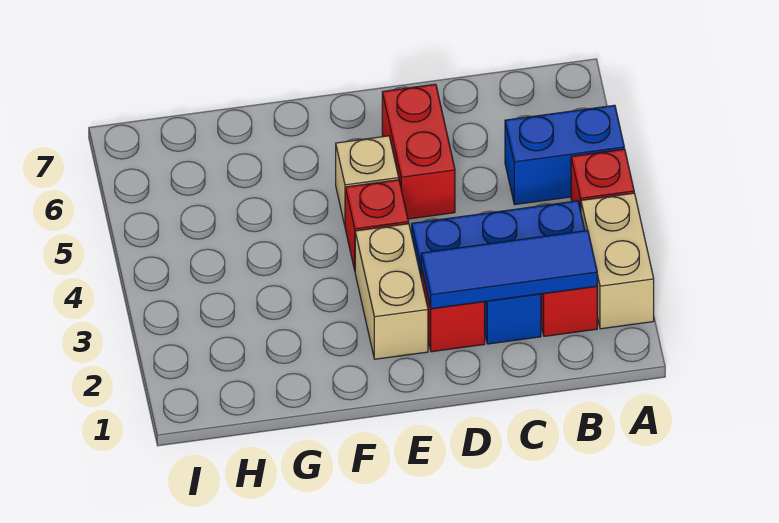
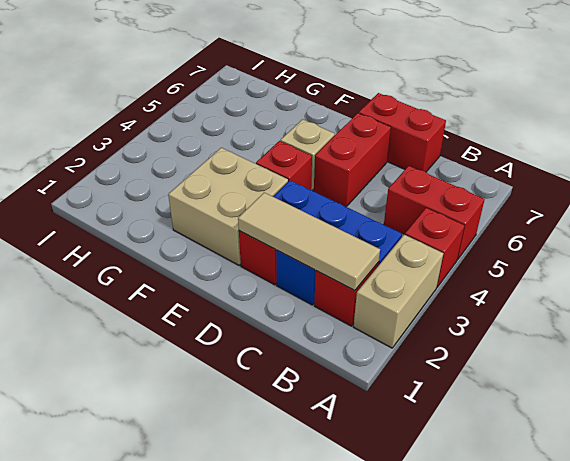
blue brick A5:B5 level 1 -> red brick A5:B5 level 1
blue tile B2:D2 level 2 -> tan tile B2:D2 level 2
none -> red brick C7:D7 level 1
tan brick E2:E3 level 1 -> tan brick E2:F3 level 1

